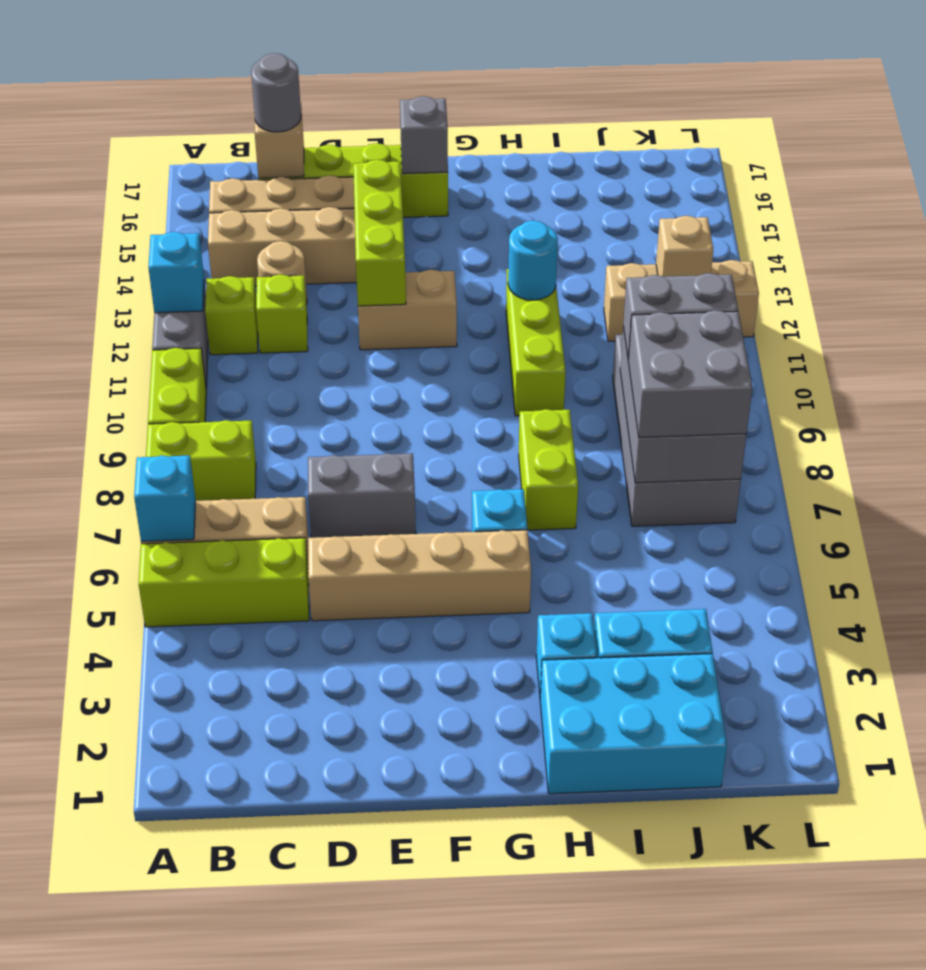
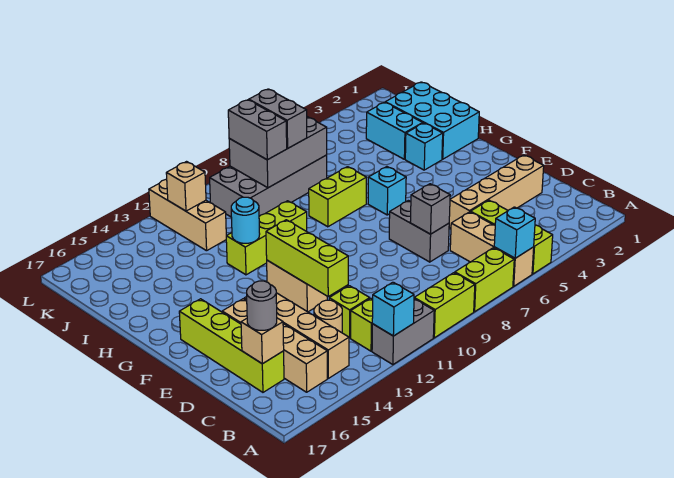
lime brick A8:B8 level 1 -> lime brick A7:A8 level 1
tan brick D5:G5 level 1 -> tan brick D2:D5 level 1
lime brick E12:E14 level 2 -> lime brick D12:F12 level 2
grey brick F16 level 2 -> grey brick D7 level 2
grey brick J7:K8 level 3 -> grey brick J8:K8 level 3

